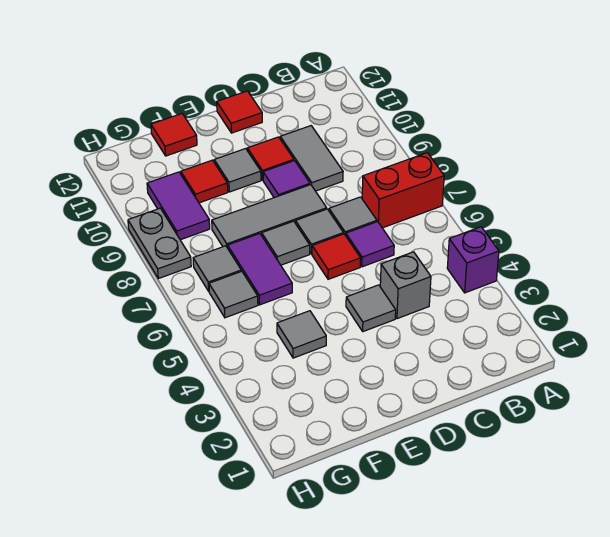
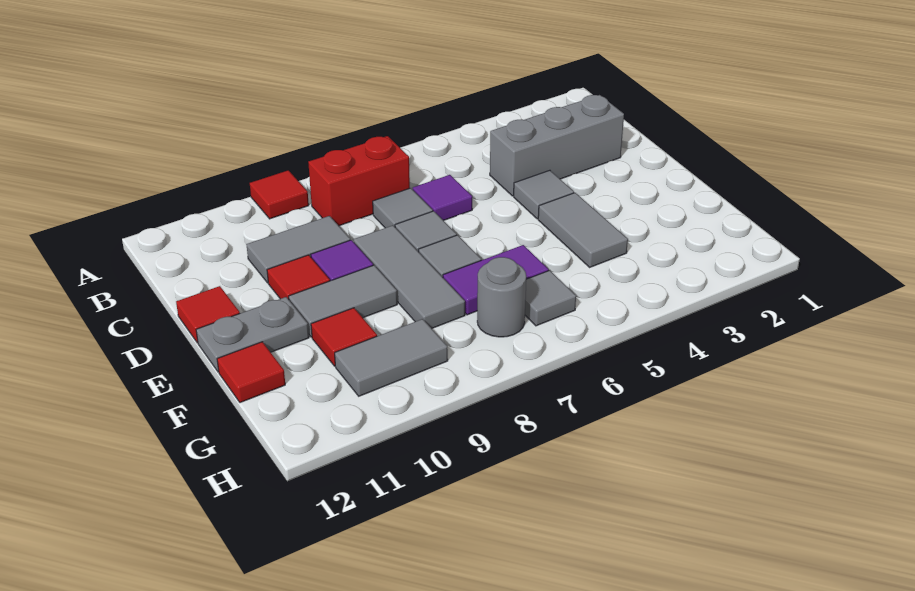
purple brick A4 level 1 -> none
red brick A7:B7 level 1 -> red brick B7:B8 level 1
grey brick C4 level 1 -> grey brick C2:C4 level 1
red tile D6 level 1 -> red tile A9 level 1
grey tile E10 level 1 -> grey tile E9:E10 level 1
grey tile F4 level 1 -> grey tile E4:F4 level 1
grey tile G7 level 1 -> grey round brick G7 level 1
purple tile G9:G10 level 1 -> grey tile G9:G10 level 1
grey plate H8:H9 level 1 -> grey plate E11:E12 level 1

